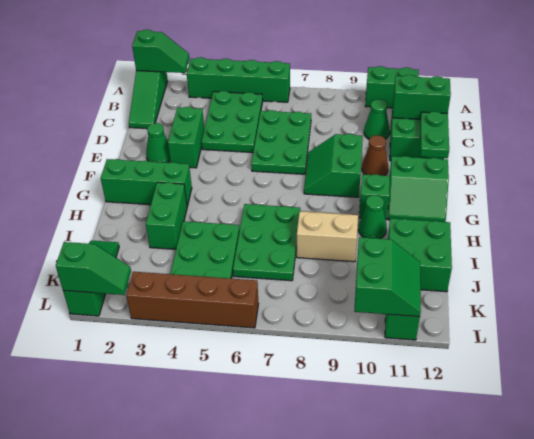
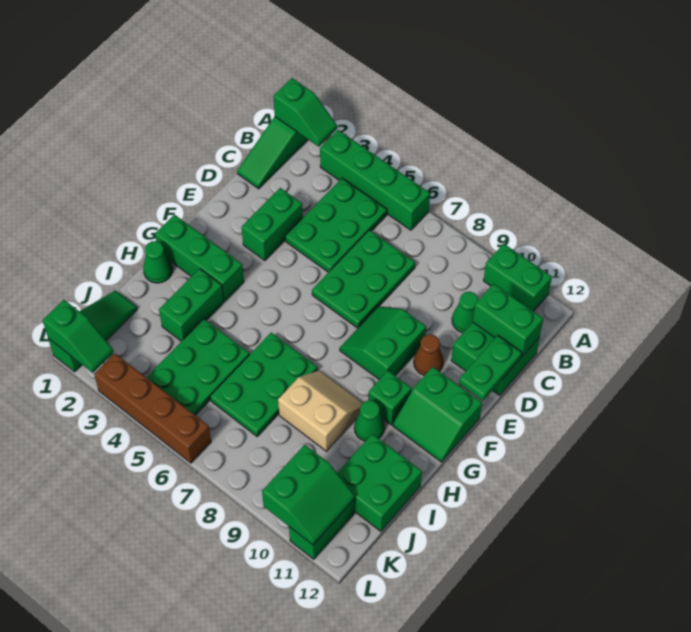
green cone E2 level 1 -> green cone H1 level 1

